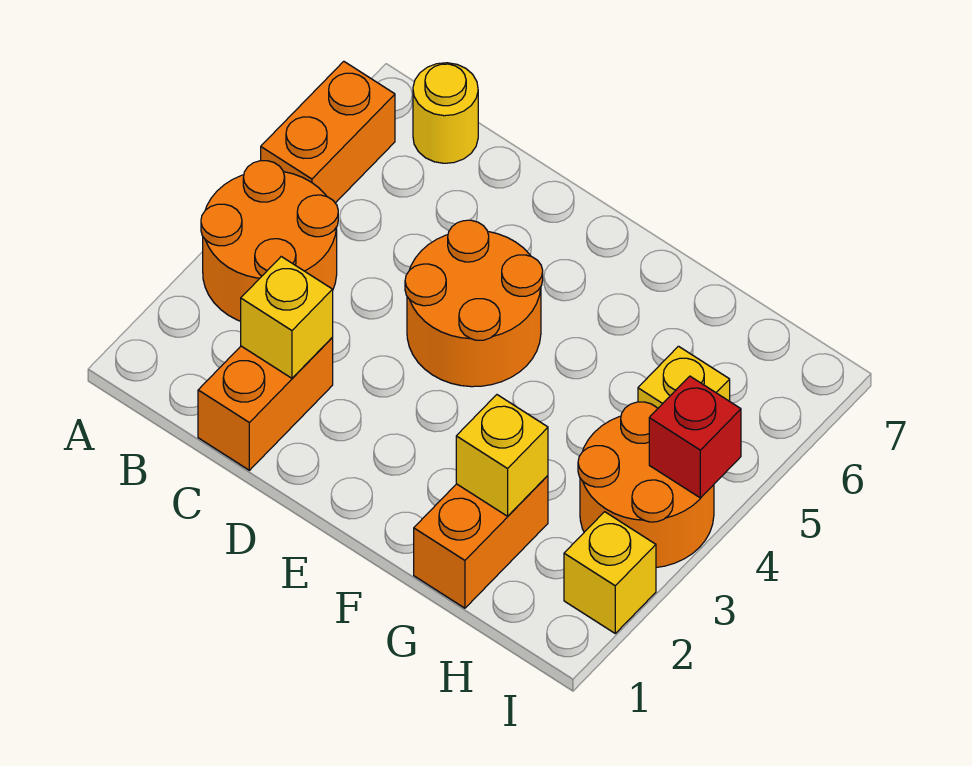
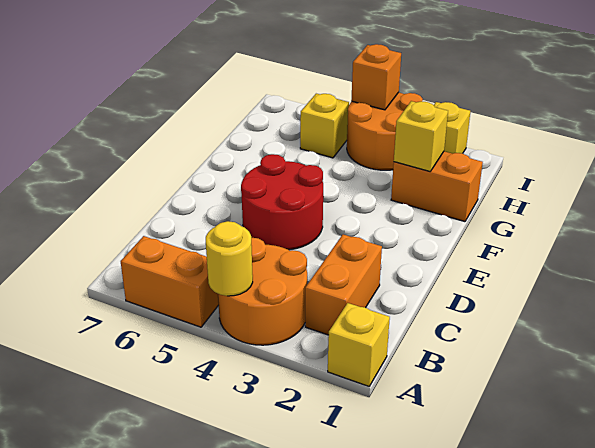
yellow round brick B7 level 1 -> yellow round brick A4 level 2
orange brick C1:C2 level 1 -> orange brick B2:C2 level 1
yellow brick C2 level 2 -> yellow brick A1 level 1
orange round brick D4:E5 level 1 -> red round brick D4:E5 level 1
red brick I4 level 2 -> orange brick I4 level 2

